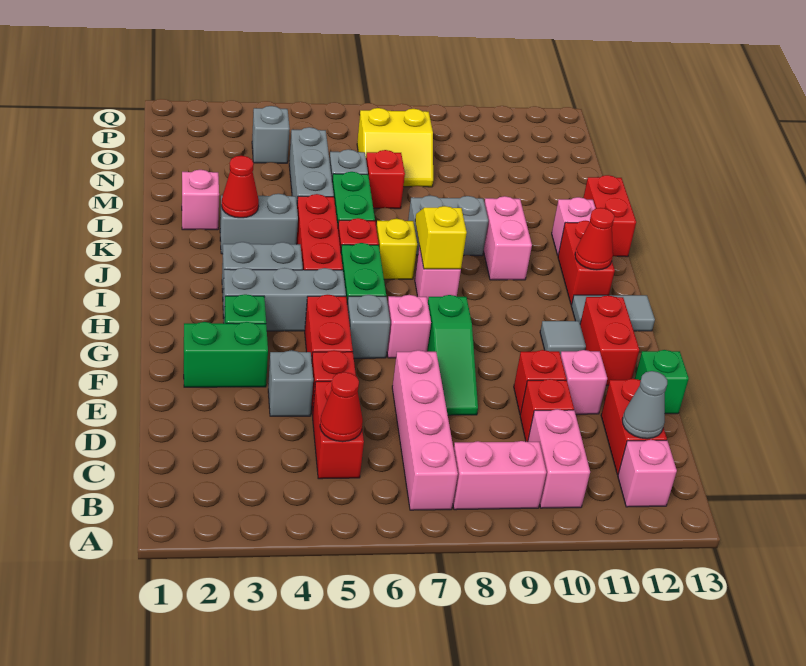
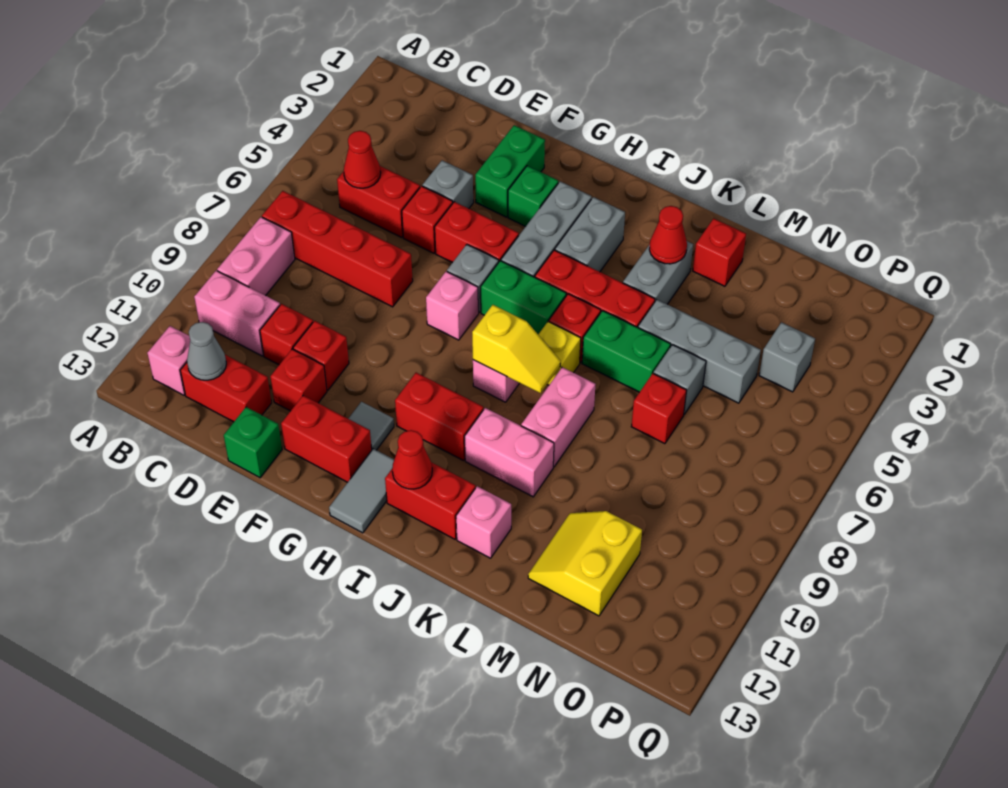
pink brick B7:E7 level 1 -> red brick B7:E7 level 1
green slope E8:G8 level 1 top G -> none
pink brick E11 level 1 -> red brick E11 level 1
grey brick K8:K9 level 1 -> pink brick K8:K9 level 1
red brick K13:L13 level 1 -> red brick H10:I10 level 1
pink brick L2 level 1 -> red brick L2 level 1
yellow slope N7:O8 level 1 top O -> yellow slope M11:N12 level 1 top N

